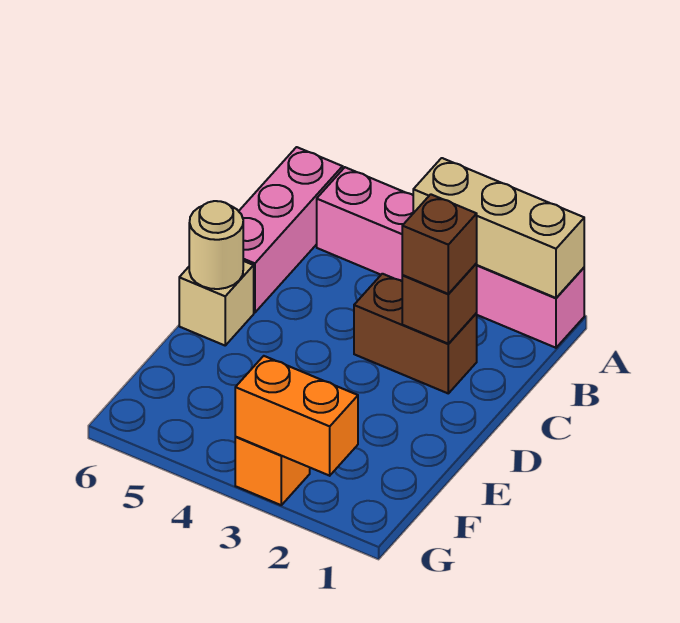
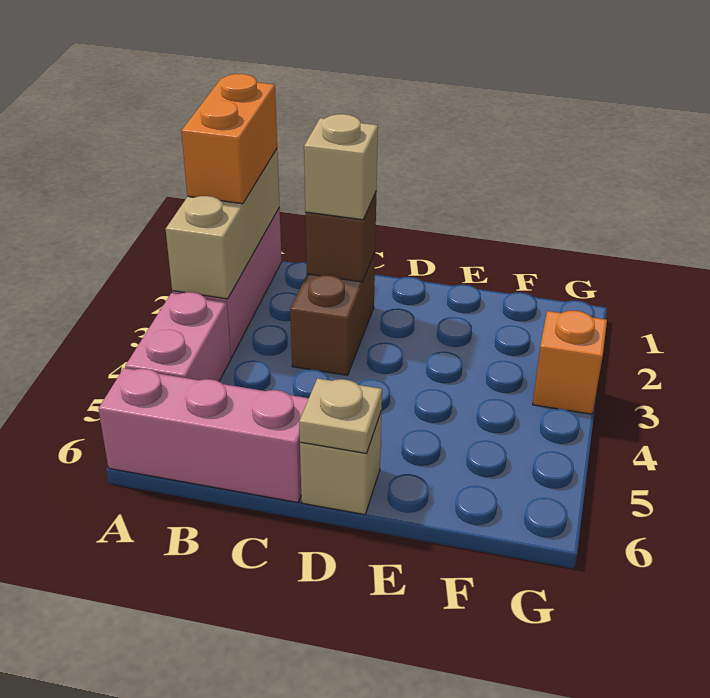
brown brick C2 level 3 -> tan brick C2 level 3
tan round brick D6 level 2 -> tan plate D6 level 2
orange brick G2:G3 level 2 -> orange brick A1:A2 level 3

